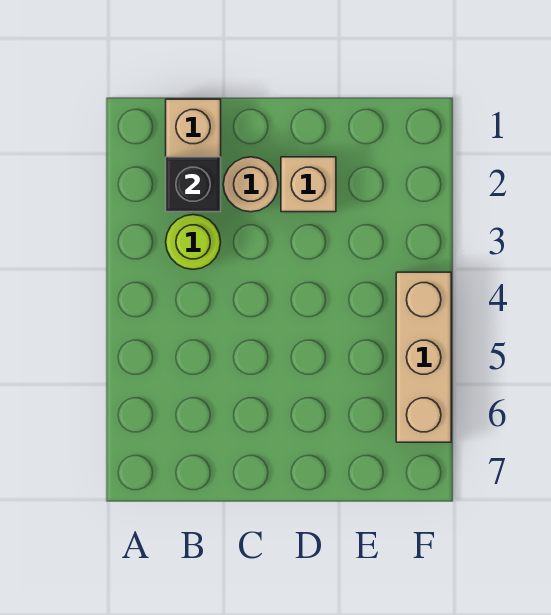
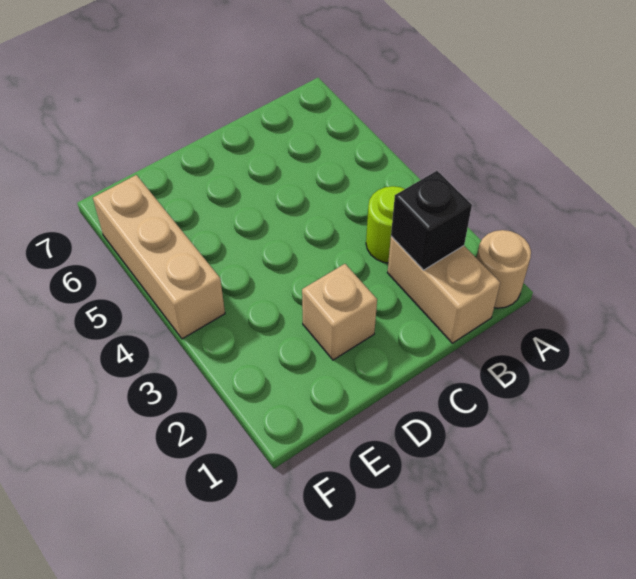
tan round brick C2 level 1 -> tan round brick A1 level 1

